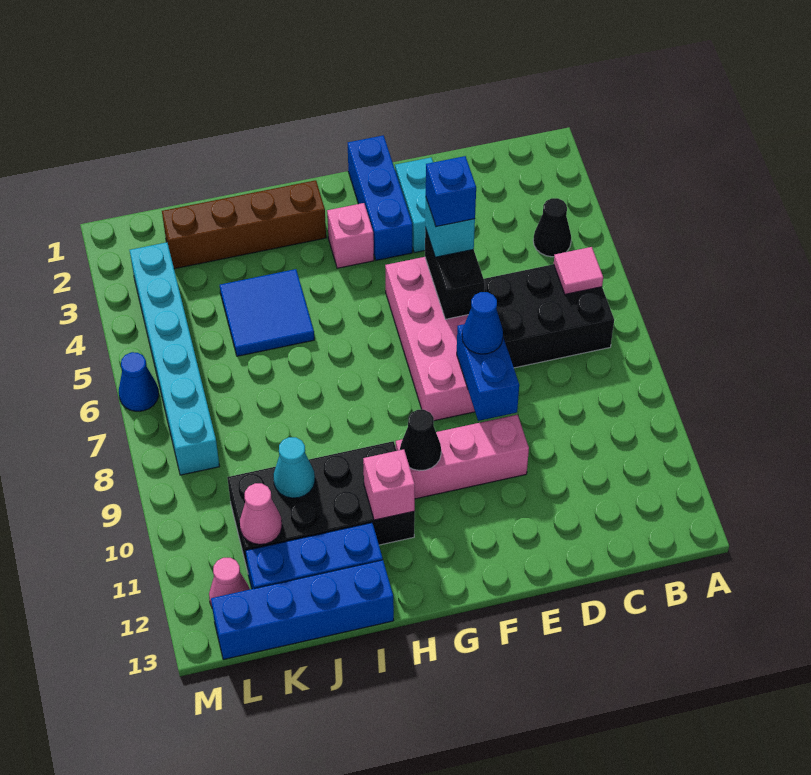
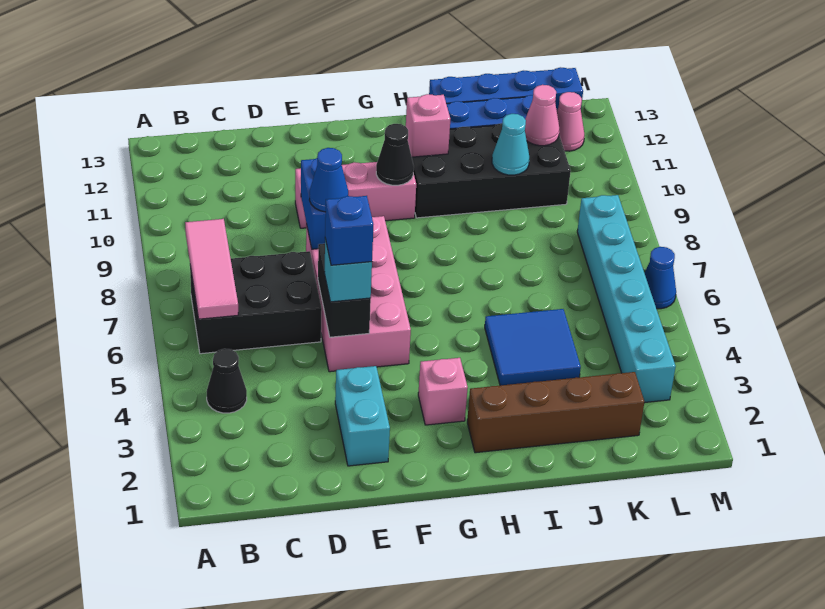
pink tile B6 level 2 -> pink tile B6:B8 level 2
blue brick F1:F3 level 1 -> none

